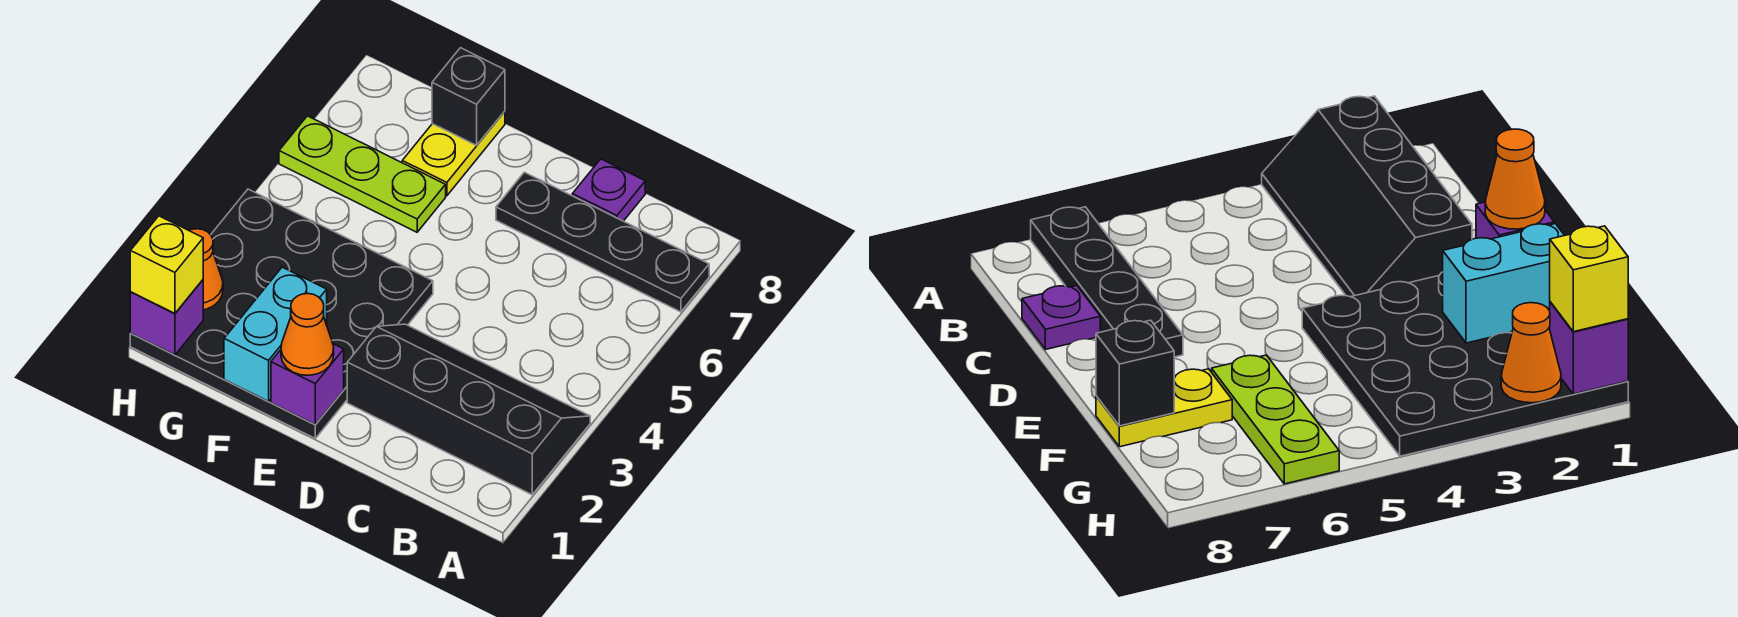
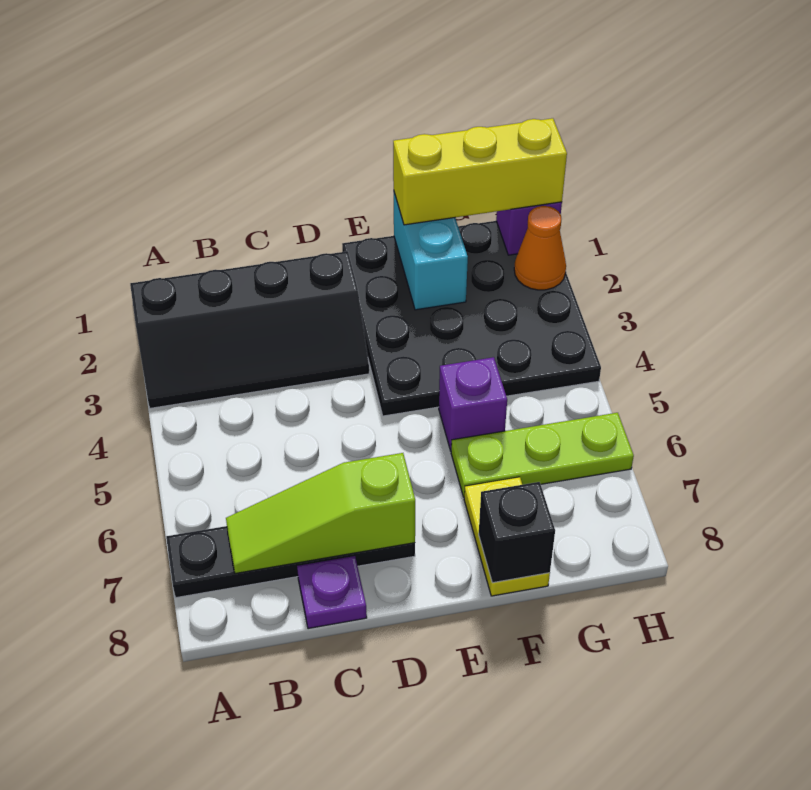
none -> lime slope B7:D7 level 2 top D
purple brick E1 level 2 -> purple brick F5 level 1
orange cone E1 level 3 -> none
yellow brick H1 level 3 -> yellow brick F1:H1 level 3

